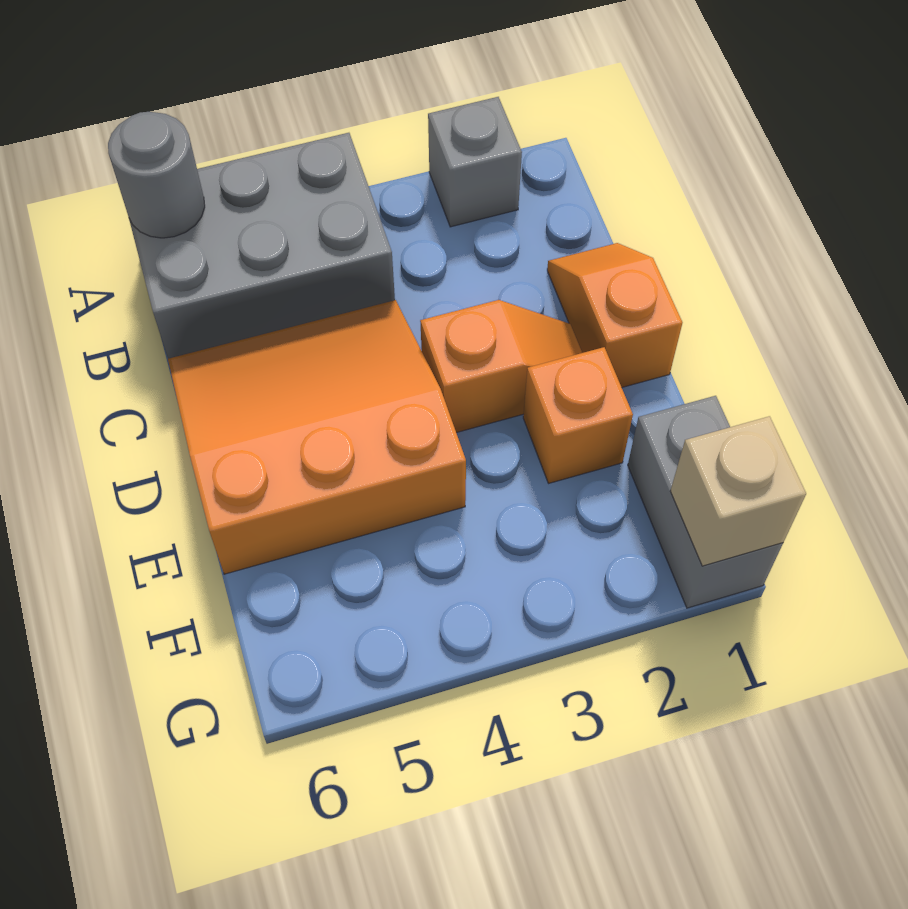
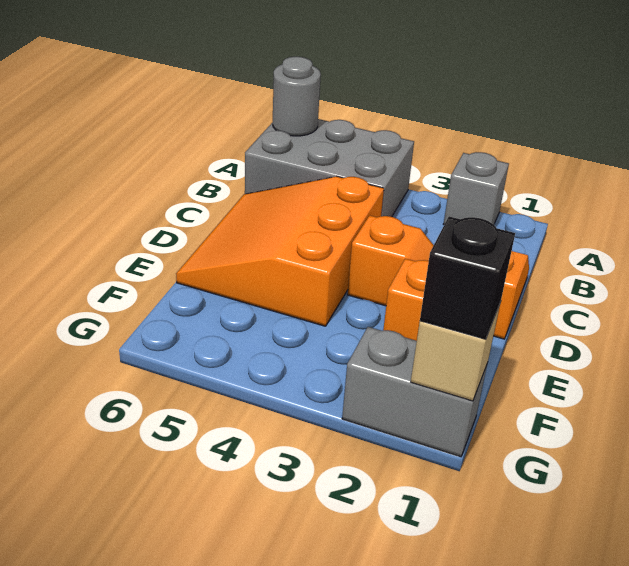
orange slope C4:E6 level 1 top E -> orange slope C4:E6 level 1 top 4
grey brick F1:G1 level 1 -> grey brick G1:G2 level 1
none -> black brick G1 level 3

